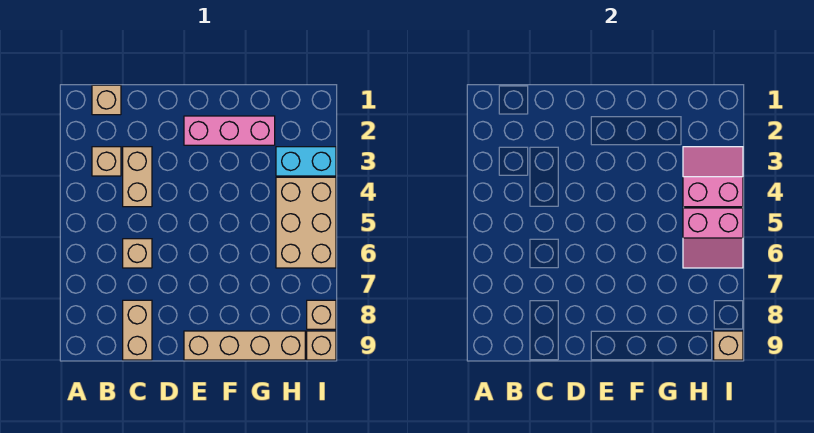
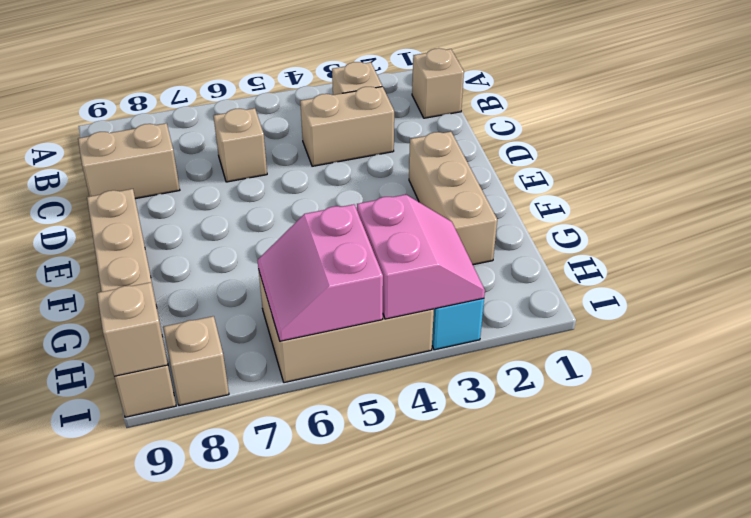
pink brick E2:G2 level 1 -> tan brick E2:G2 level 1

